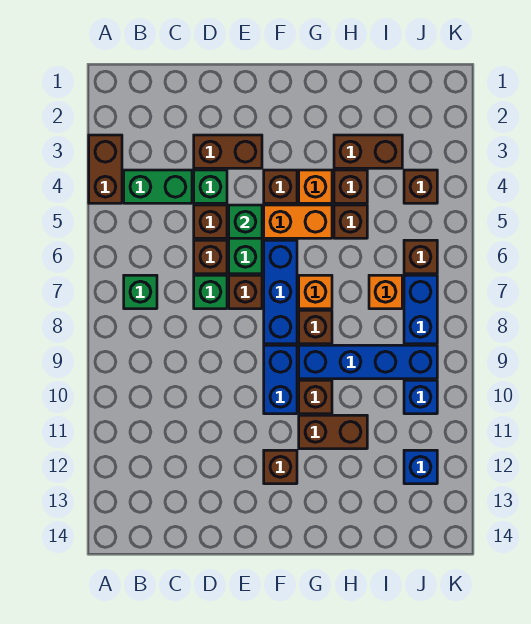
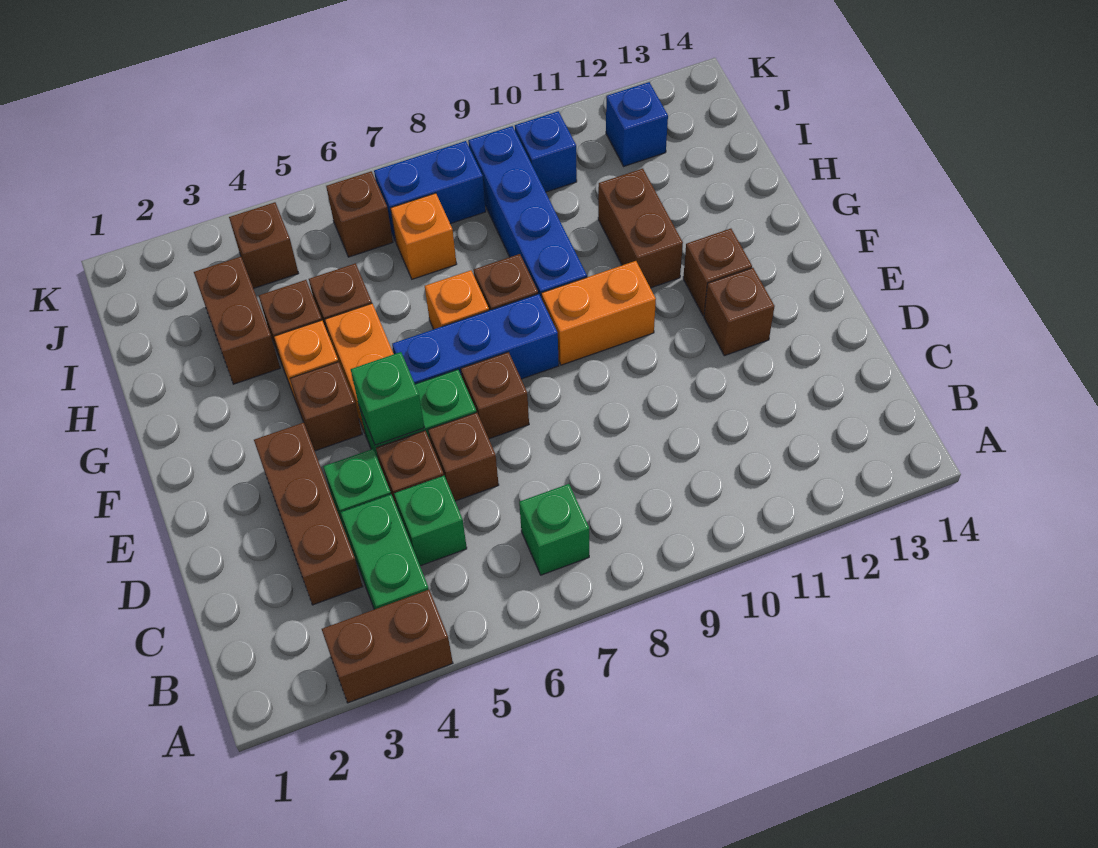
brown brick D3:E3 level 1 -> brown brick C3:E3 level 1
green brick D7 level 1 -> green brick C5 level 1
blue brick F9:F10 level 1 -> orange brick F9:F10 level 1
brown brick G10 level 1 -> brown brick E12 level 1

